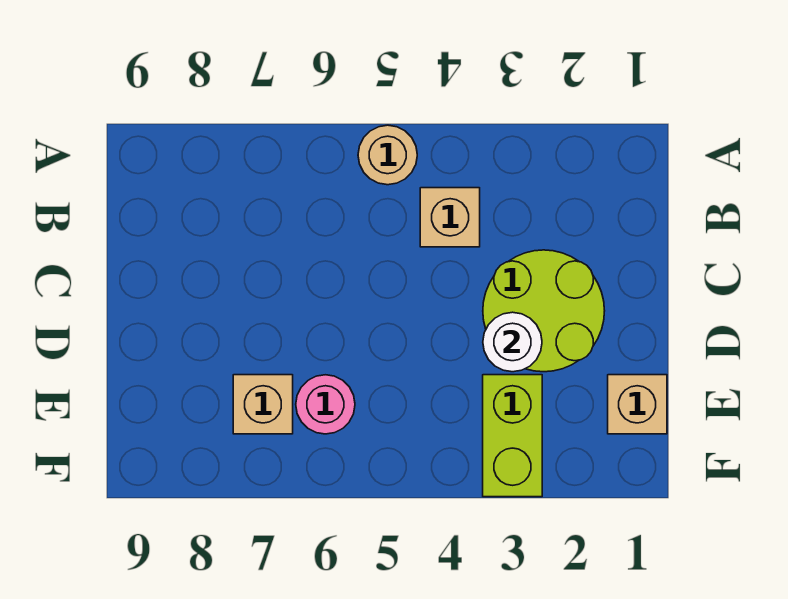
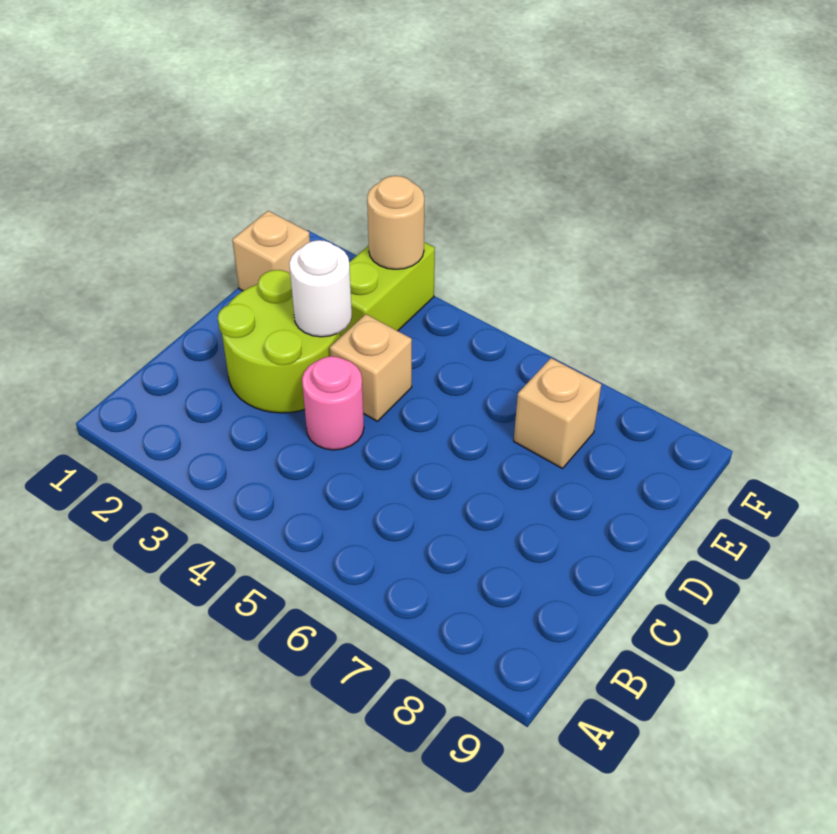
tan round brick A5 level 1 -> tan round brick F3 level 2
tan brick B4 level 1 -> tan brick D4 level 1
pink round brick E6 level 1 -> pink round brick C4 level 1

